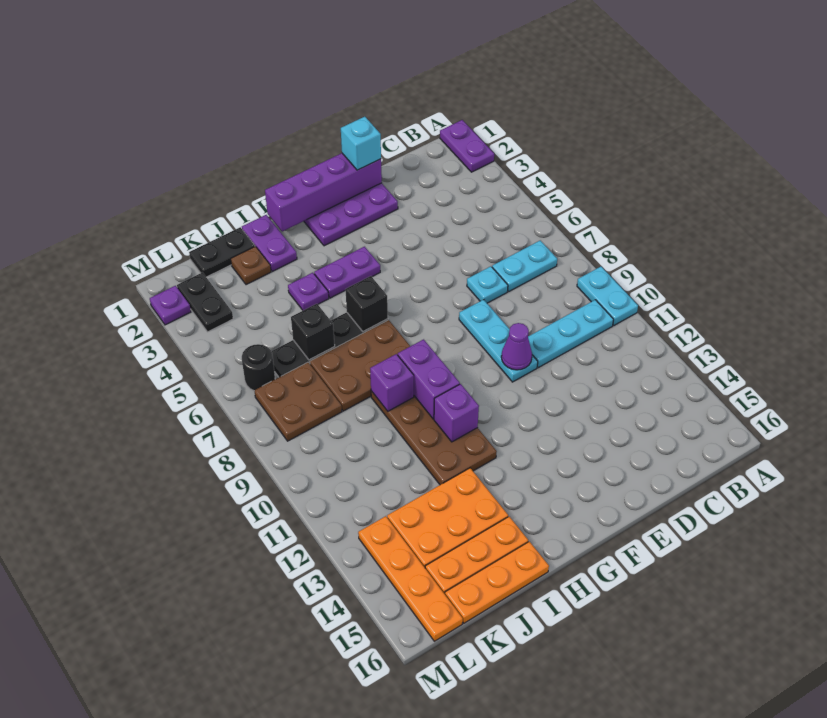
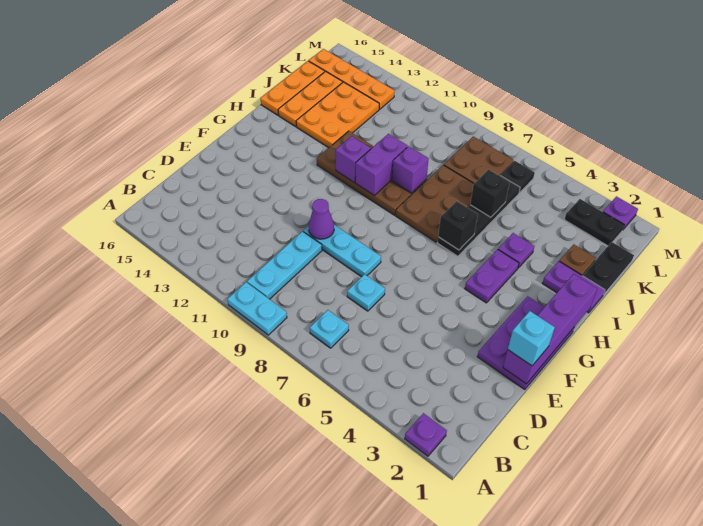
purple plate A1:A2 level 1 -> purple plate A2 level 1
cyan plate B7:C7 level 1 -> cyan plate B7 level 1
purple brick H9:H10 level 2 -> purple brick H10:I10 level 2
black round brick L6 level 1 -> black plate L6 level 1

